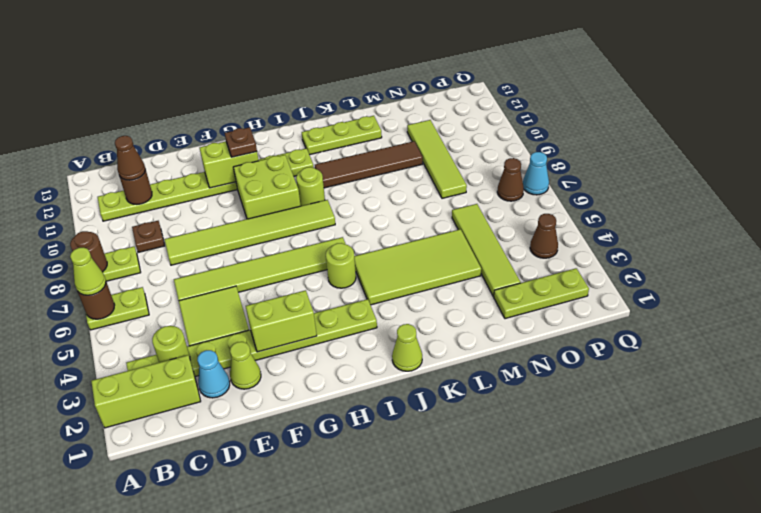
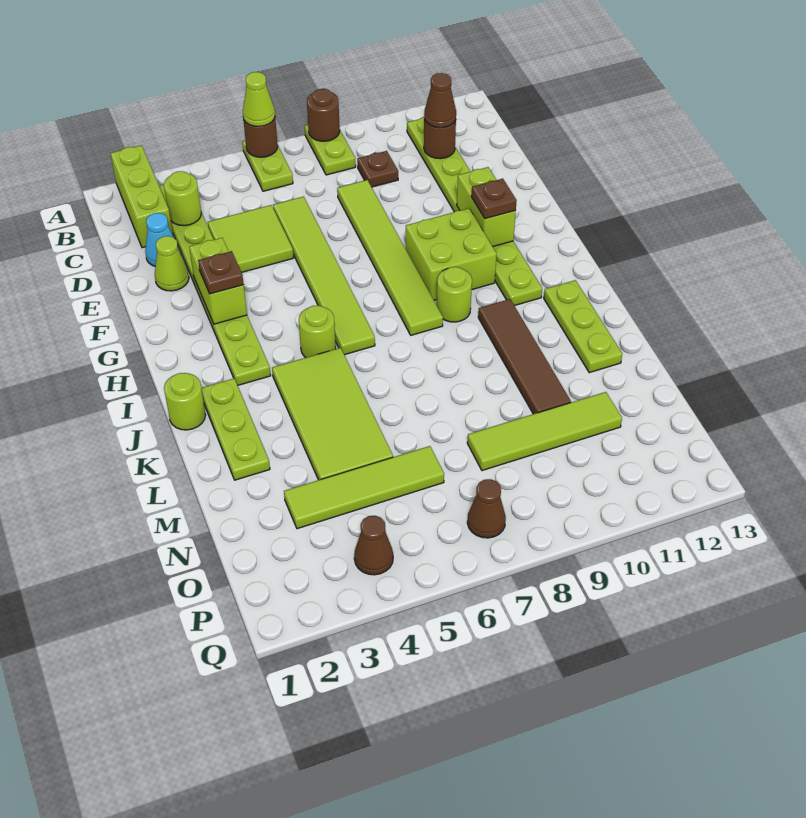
none -> brown plate G3 level 3
lime cone J1 level 1 -> lime round brick J1 level 1
lime plate N2:P2 level 1 -> lime plate J2:L2 level 1
cyan cone Q7 level 1 -> none

